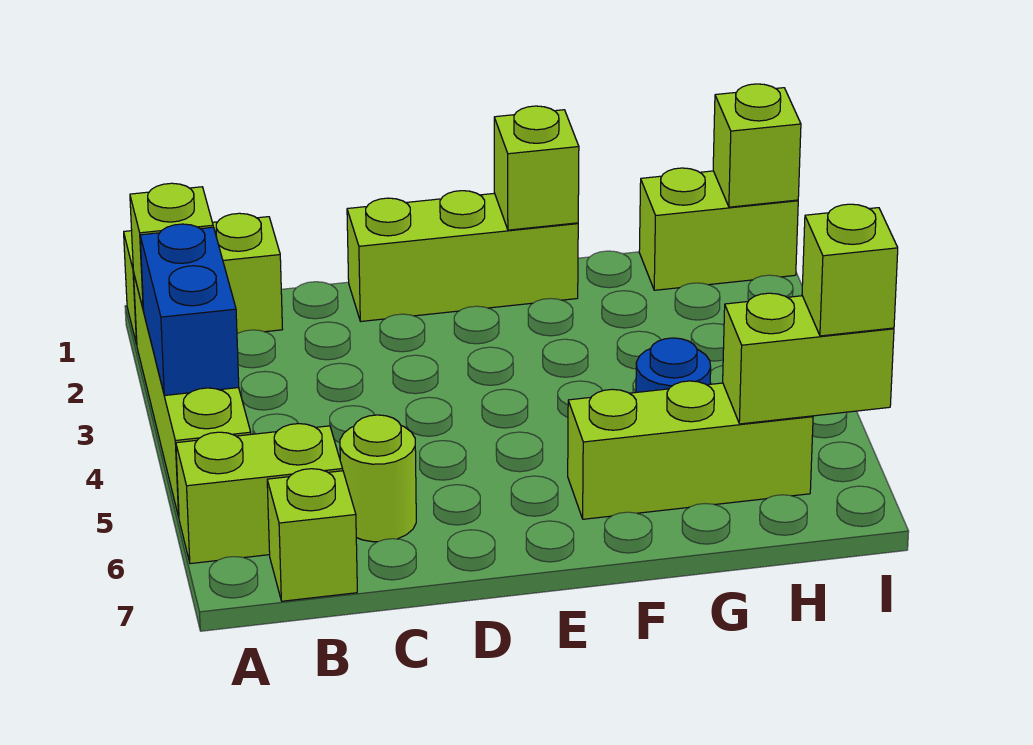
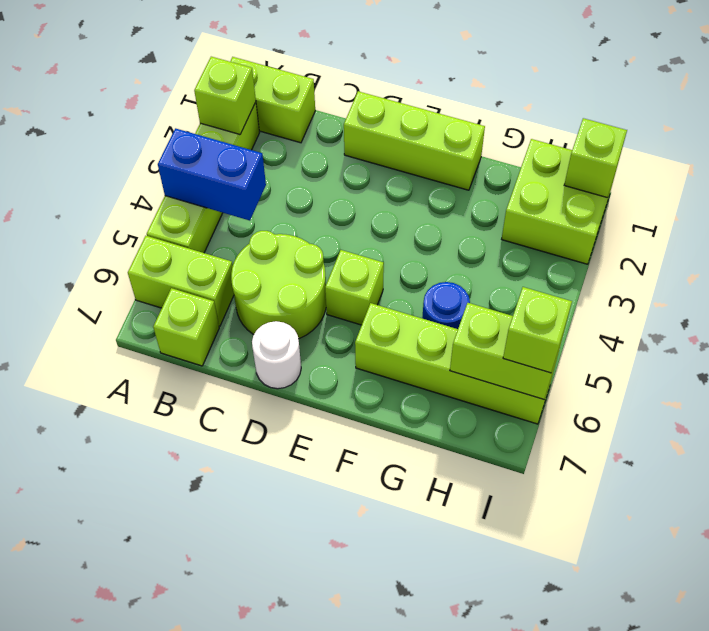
blue brick A3:A4 level 2 -> blue brick A4:B4 level 2
lime round brick C6 level 1 -> lime round brick C5:D6 level 1
none -> white round brick D7 level 1
lime brick F1 level 2 -> lime brick E5 level 1
lime brick F6:H6 level 1 -> lime brick F6:I6 level 1
lime brick H1:I1 level 1 -> lime brick H1:I2 level 1

